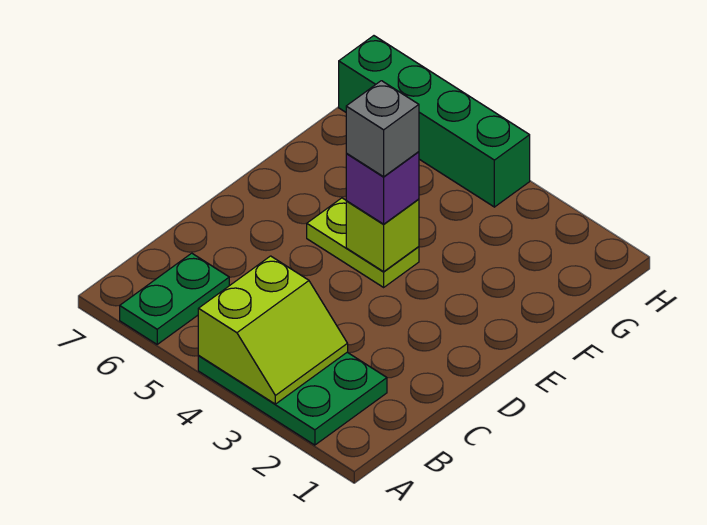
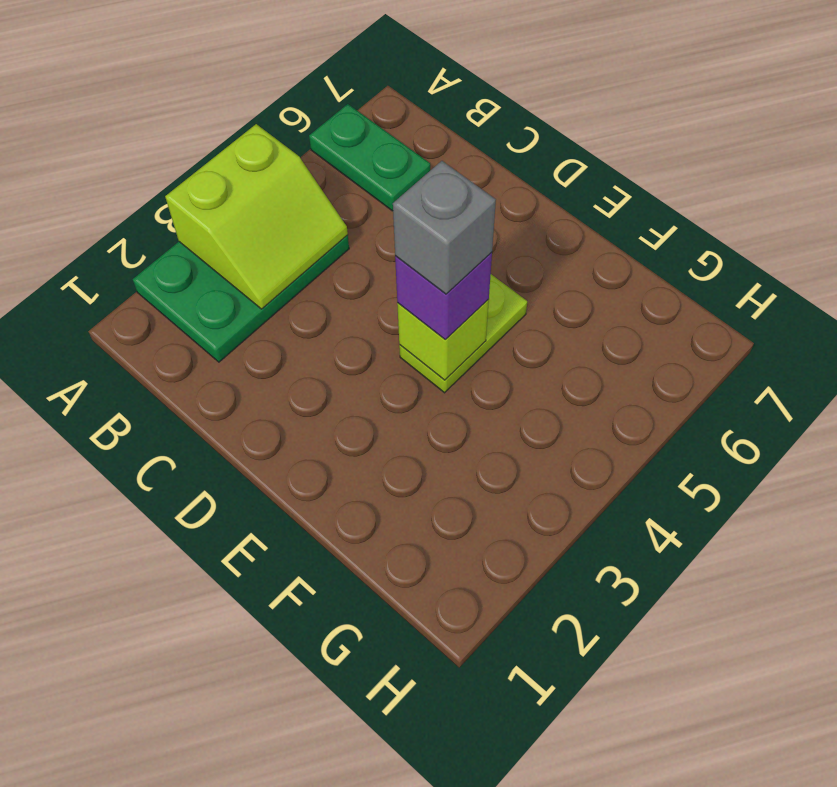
lime slope A3:B4 level 2 top 4 -> lime slope A3:B4 level 2 top A
green brick H4:H7 level 1 -> none

